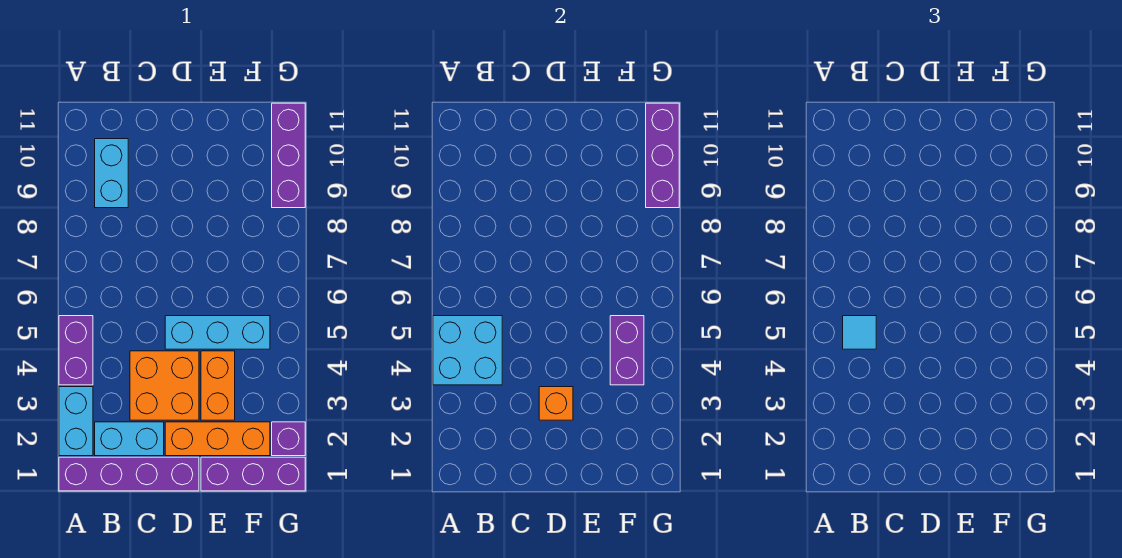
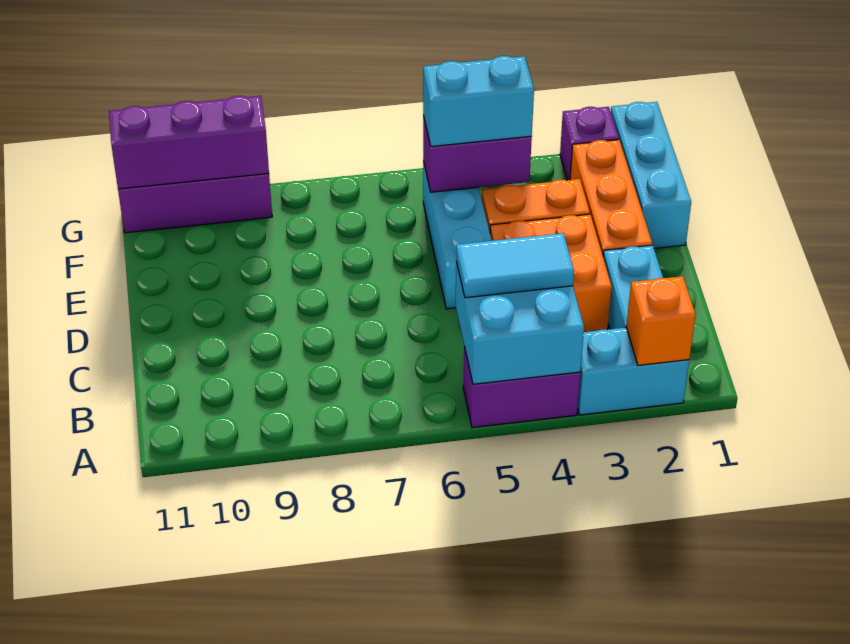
purple brick A1:D1 level 1 -> none
cyan tile B5 level 3 -> cyan tile B4:B5 level 3
cyan brick B9:B10 level 1 -> cyan brick F4:F5 level 3
orange brick D3 level 2 -> orange brick A2 level 2
purple brick E1:G1 level 1 -> cyan brick E1:G1 level 1

